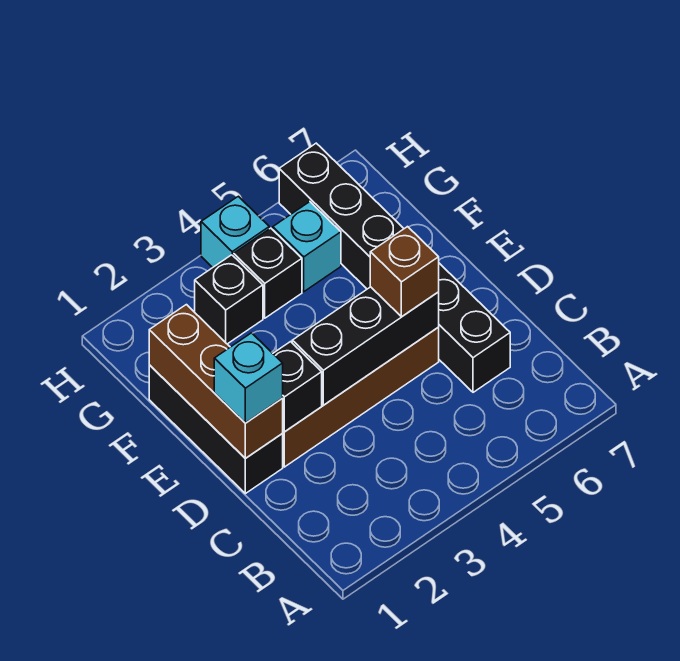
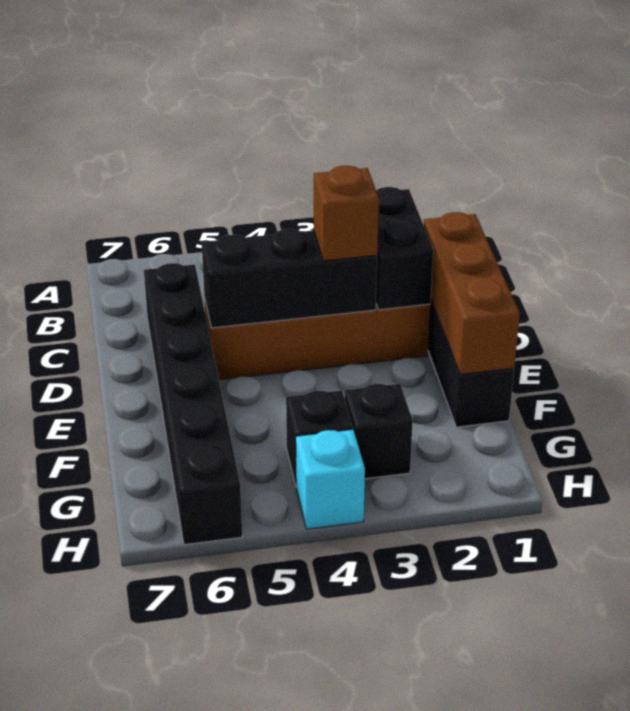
cyan brick D1 level 3 -> none
black brick D2 level 2 -> black brick C2:D2 level 2
brown brick D5 level 3 -> brown brick D3 level 3
cyan brick G5 level 1 -> none

